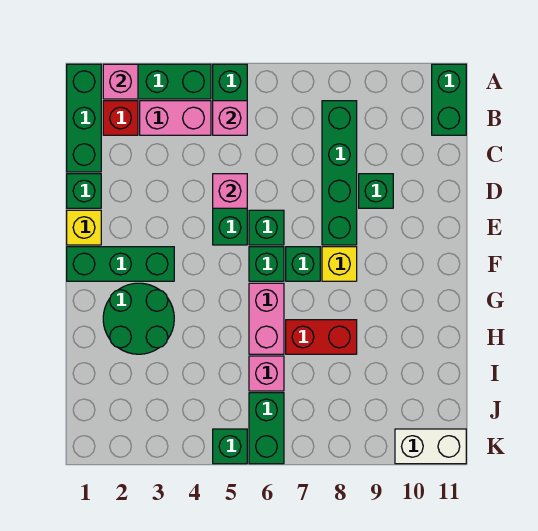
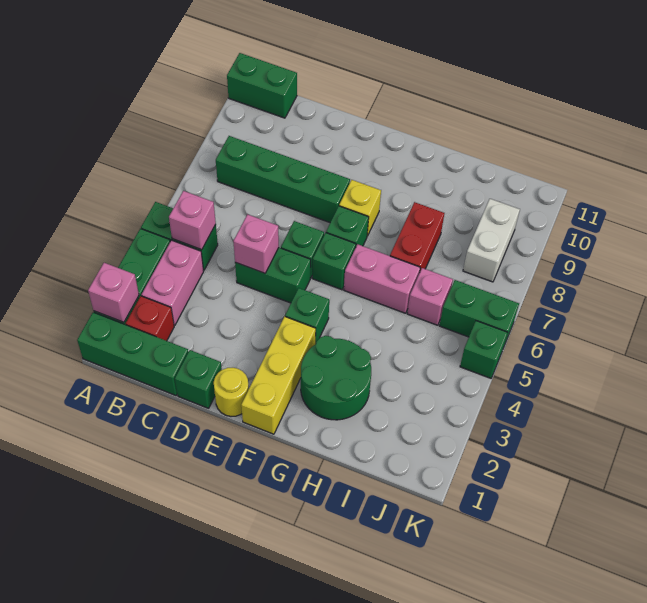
green brick D9 level 1 -> green brick F4 level 1
yellow brick E1 level 1 -> yellow round brick E1 level 1
green brick F1:F3 level 1 -> yellow brick F1:F3 level 1
white brick K10:K11 level 1 -> white brick J8:J9 level 1

